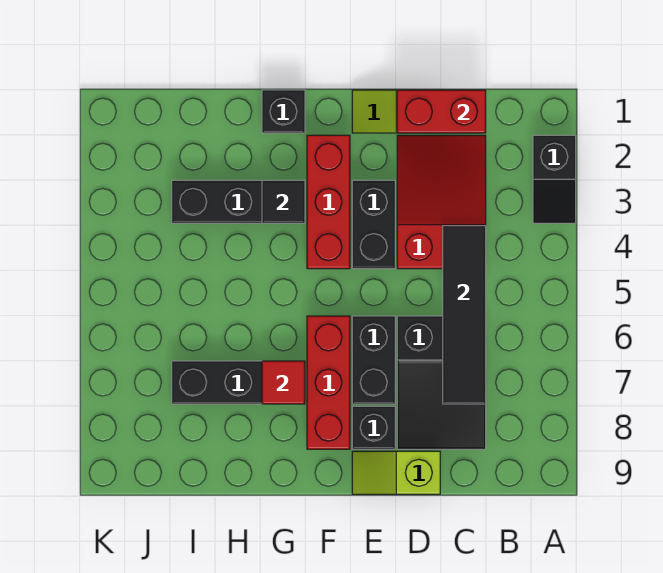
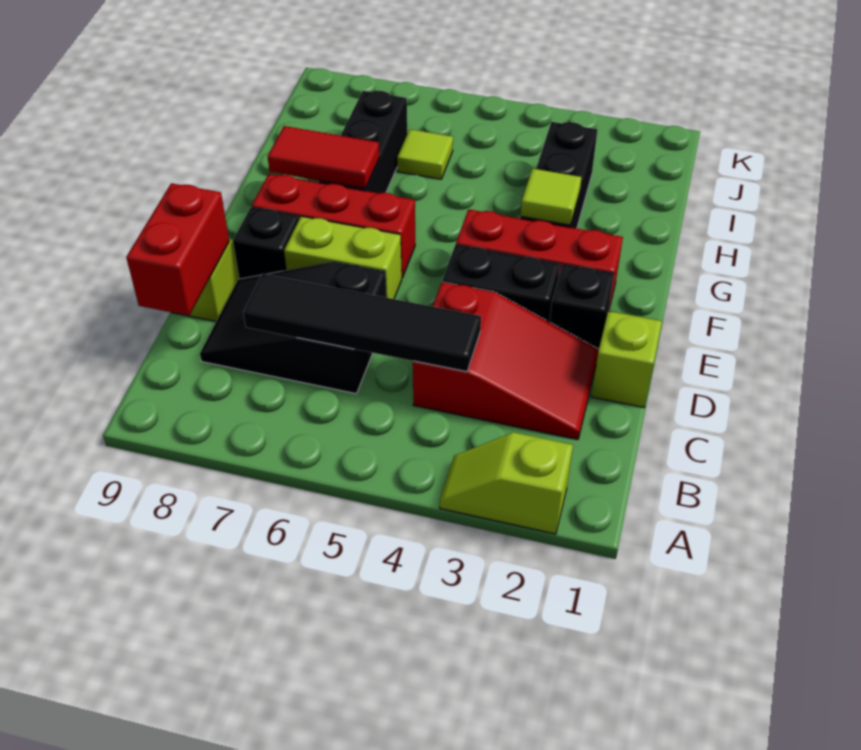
black slope A2:A3 level 1 top 2 -> lime slope A2:A3 level 1 top 2
red brick C1:D1 level 2 -> red brick C9:D9 level 2
black brick E6:E7 level 1 -> lime brick E6:E7 level 1
black brick G1 level 1 -> black brick E2 level 1
black tile G3 level 2 -> lime tile G3 level 2
red tile G7 level 2 -> red tile G7:G8 level 2
none -> lime tile I6 level 1

